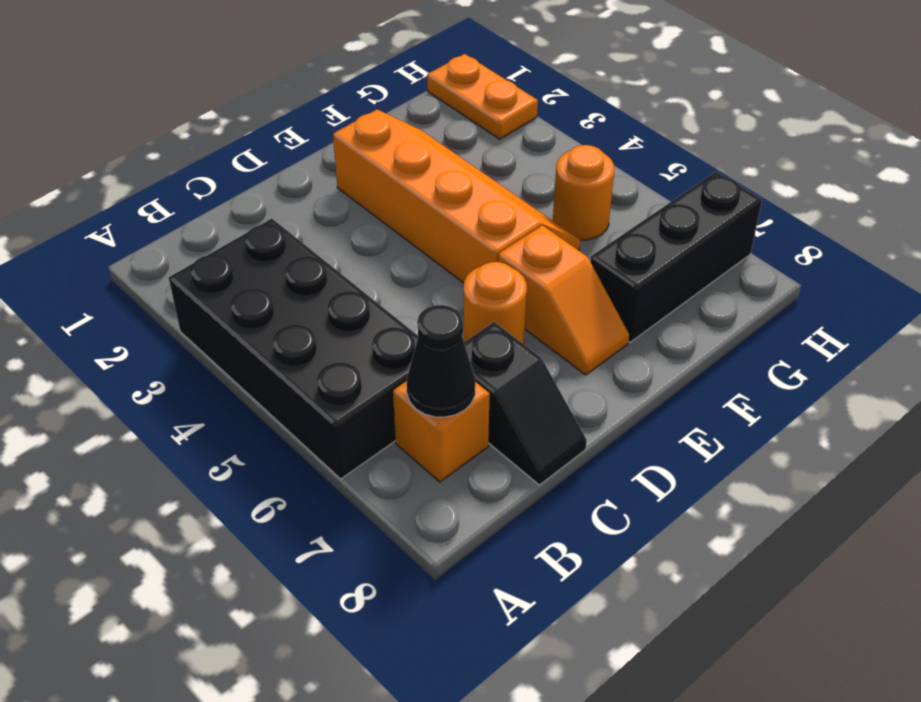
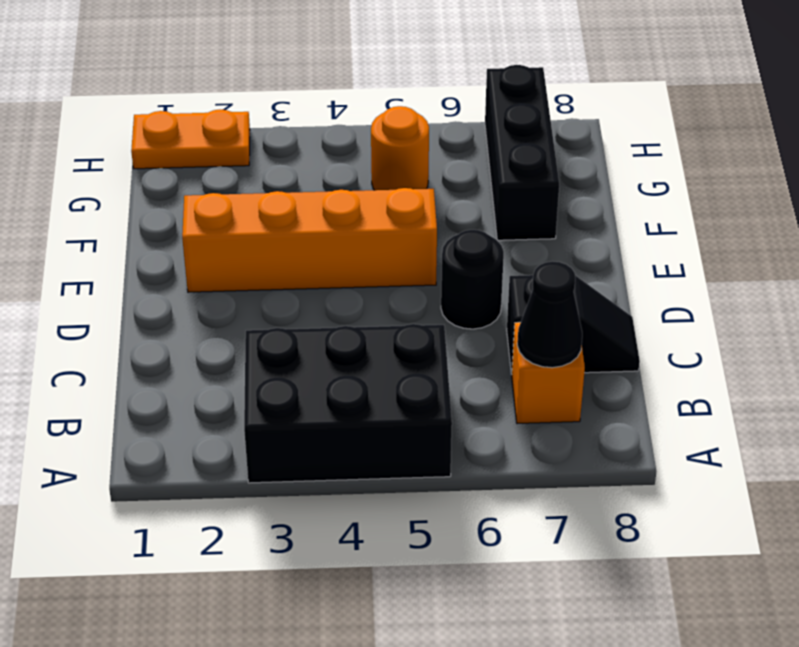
black brick A3:B6 level 1 -> black brick A3:B5 level 1
orange round brick D6 level 1 -> black round brick D6 level 1
orange slope E6:E7 level 1 top 6 -> none

